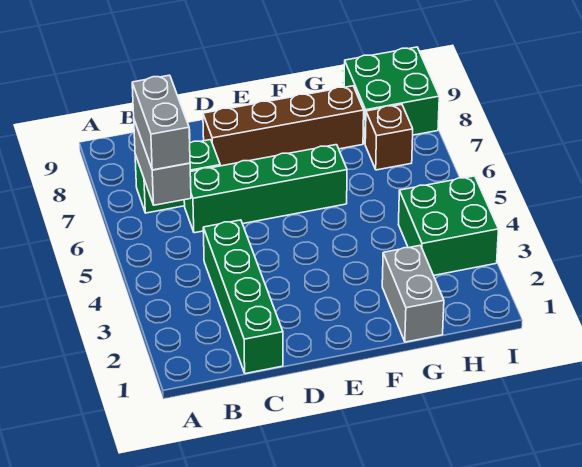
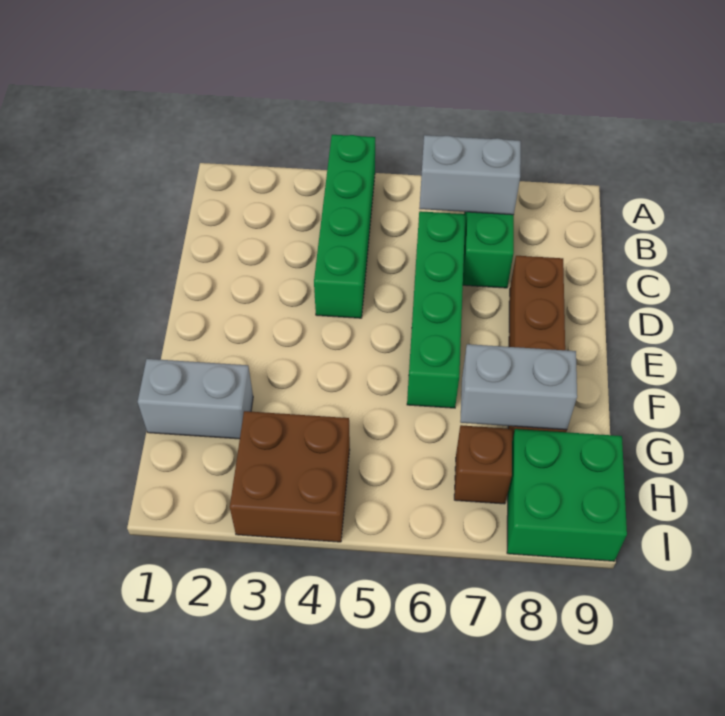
grey brick B6:B7 level 3 -> grey brick G7:G8 level 2
green brick C1:C4 level 1 -> green brick A4:D4 level 1
green brick H3:I4 level 1 -> brown brick H3:I4 level 1

